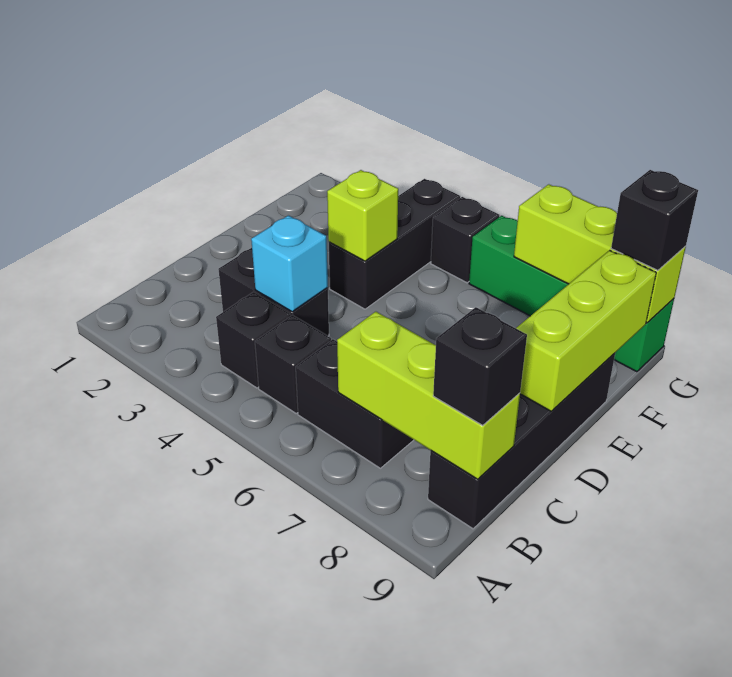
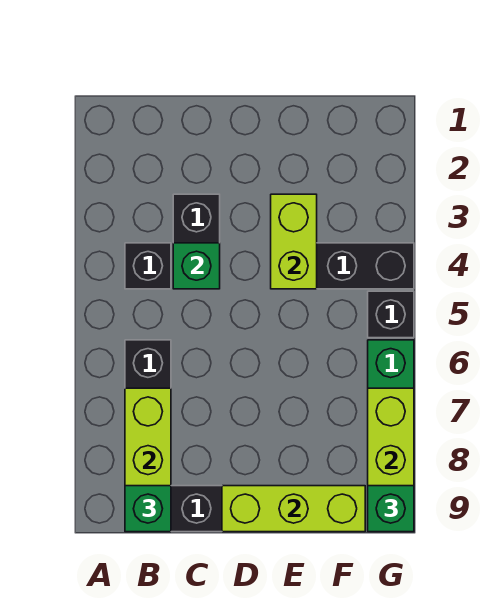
black brick B5 level 1 -> none
black brick B9 level 3 -> green brick B9 level 3
cyan brick C4 level 2 -> green brick C4 level 2
lime brick E4 level 2 -> lime brick E3:E4 level 2
black brick G9 level 3 -> green brick G9 level 3

